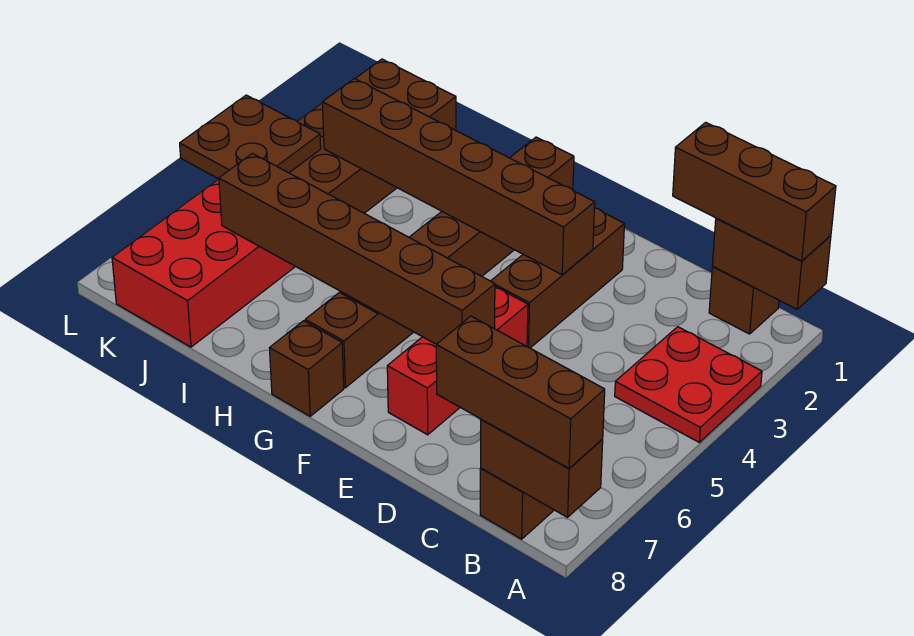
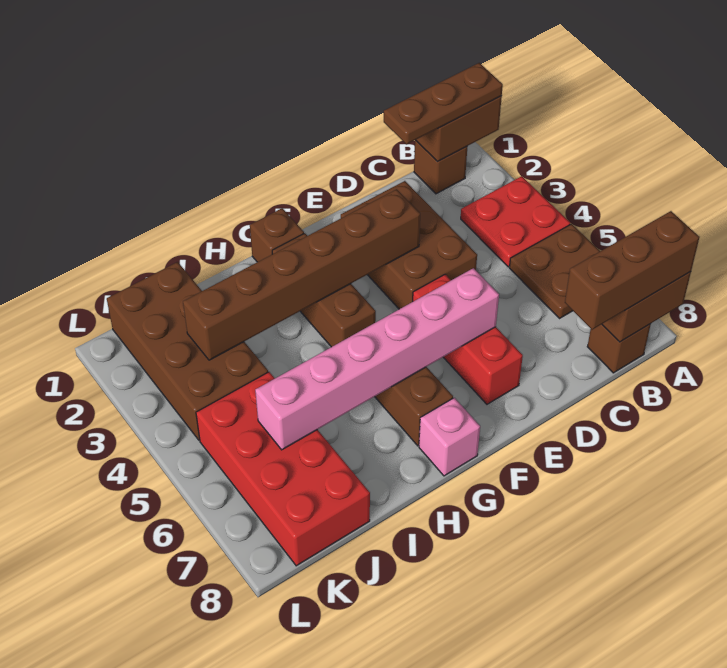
brown brick A1:C1 level 3 -> brown plate A1:C1 level 3
brown brick E2:E4 level 1 -> brown brick D2:E4 level 1
brown brick E6:J6 level 2 -> pink brick E6:J6 level 2
brown brick G8 level 1 -> pink brick G8 level 1
brown plate K4:L5 level 2 -> brown plate A5:B6 level 1

